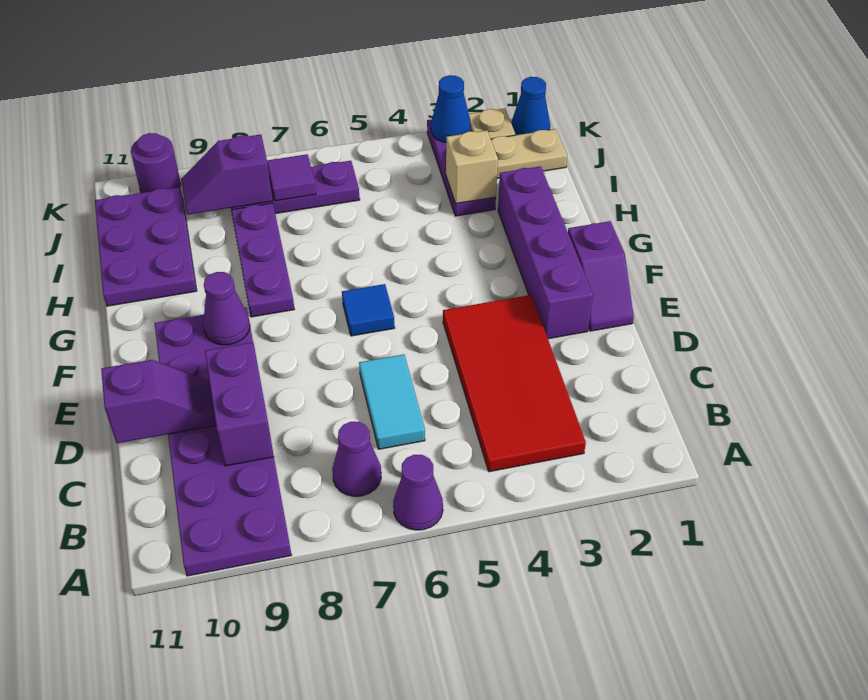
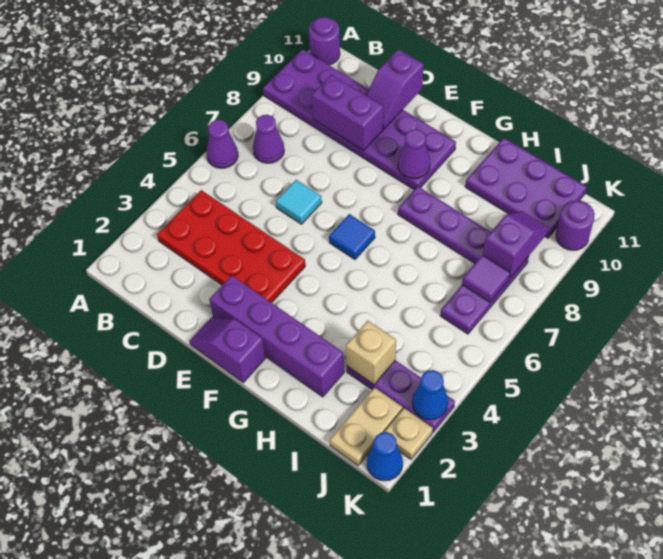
none -> purple round brick A11 level 1
red tile B3:E4 level 1 -> red plate B3:E4 level 1
cyan tile C6:D6 level 1 -> cyan tile D6 level 1

